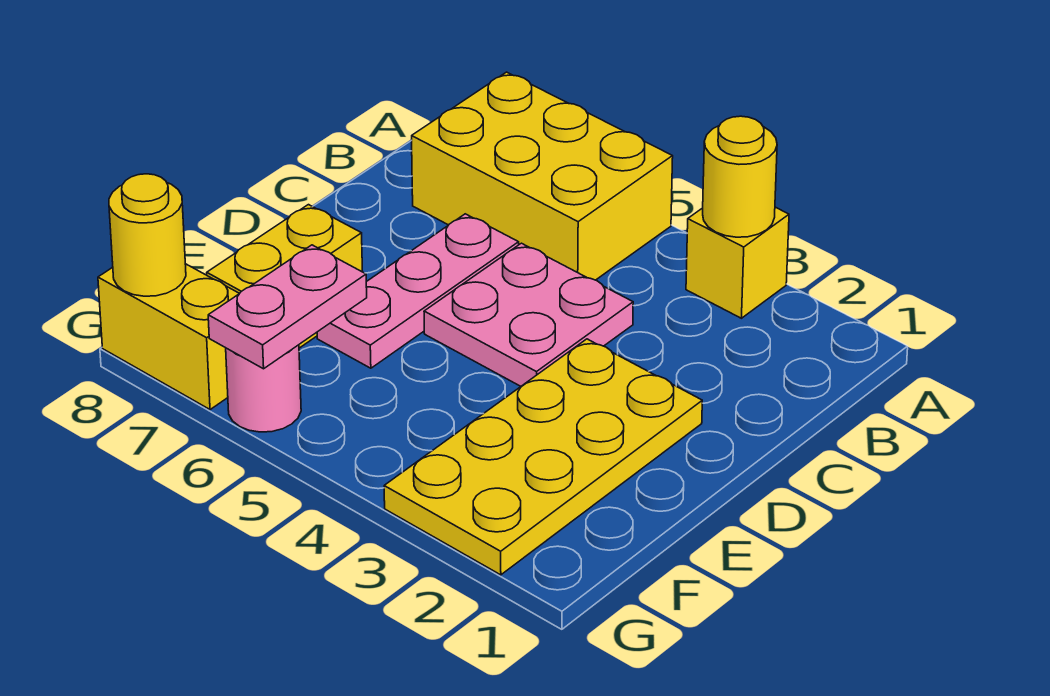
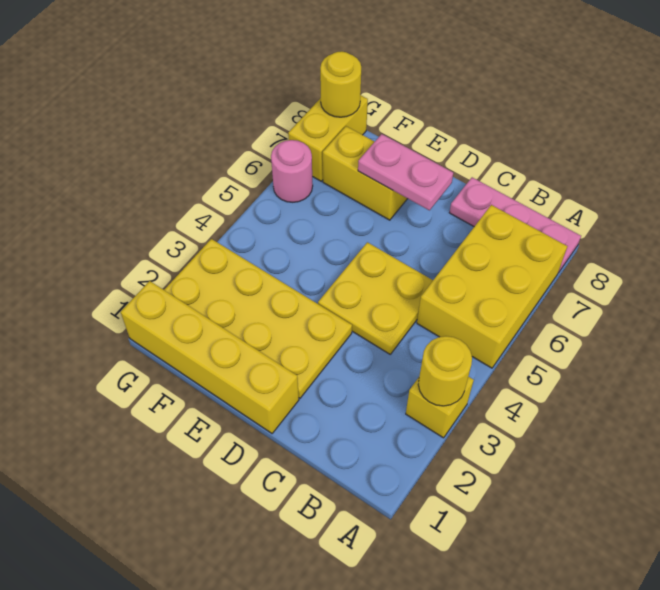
pink plate C4:D5 level 1 -> yellow plate C4:D5 level 1
pink plate C6:E6 level 1 -> pink plate A8:C8 level 1
none -> yellow brick D1:G1 level 1
pink plate F6:G6 level 2 -> pink plate D7:E7 level 2

